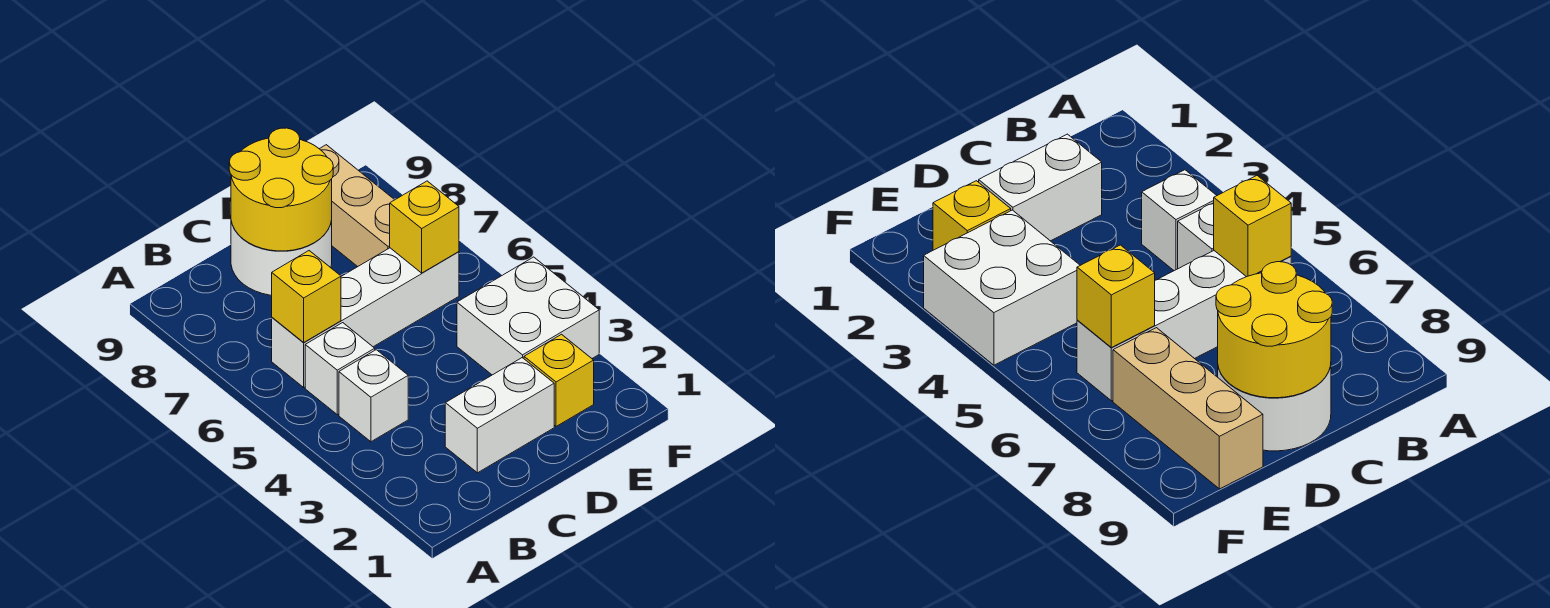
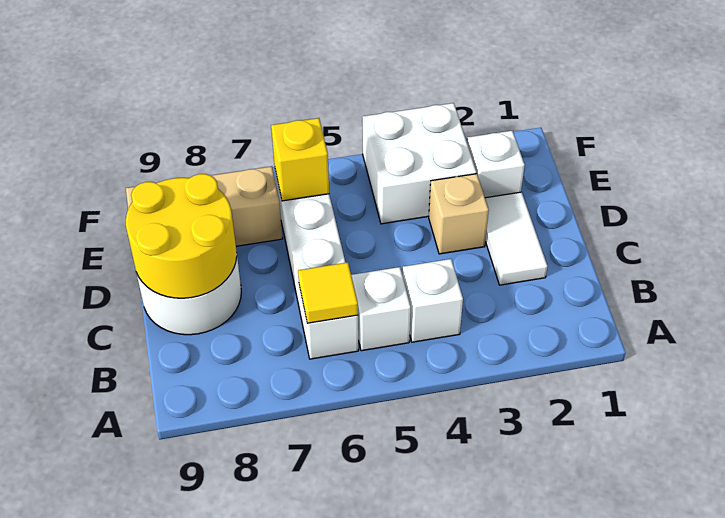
yellow brick B6 level 2 -> yellow tile B6 level 2
white brick C2:D2 level 1 -> white tile C2:D2 level 1
none -> tan brick D3 level 1
yellow brick E2 level 1 -> white brick E2 level 1

